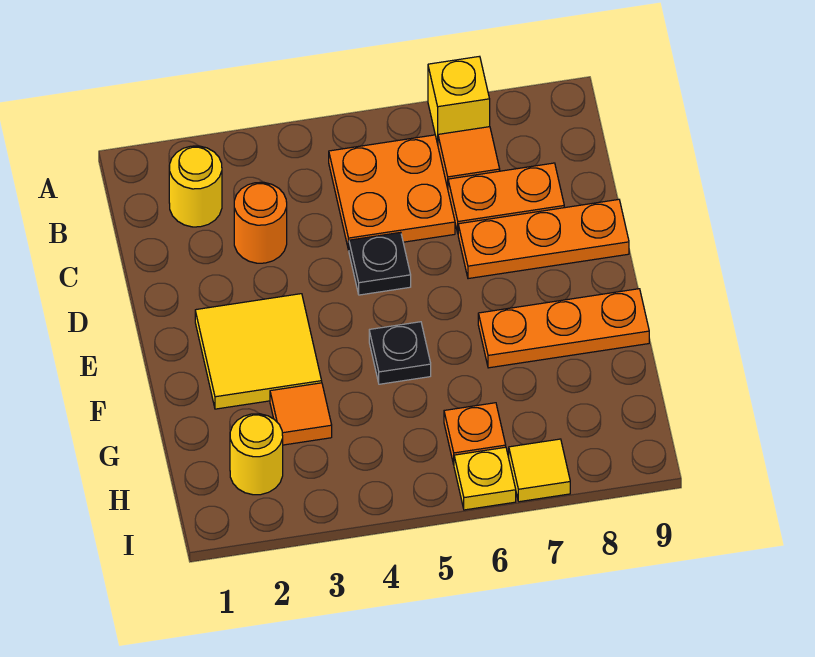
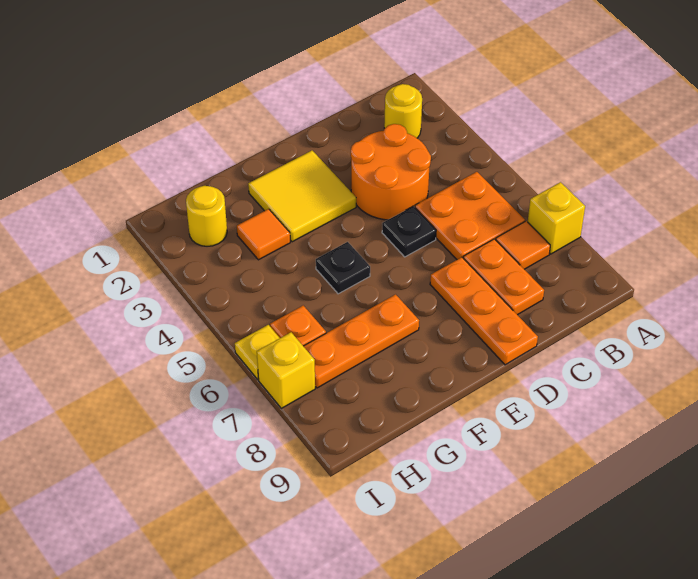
orange round brick C3 level 1 -> orange round brick C3:D4 level 1
orange plate F7:F9 level 1 -> orange plate F7:H7 level 1
yellow tile I7 level 1 -> yellow brick I7 level 1

